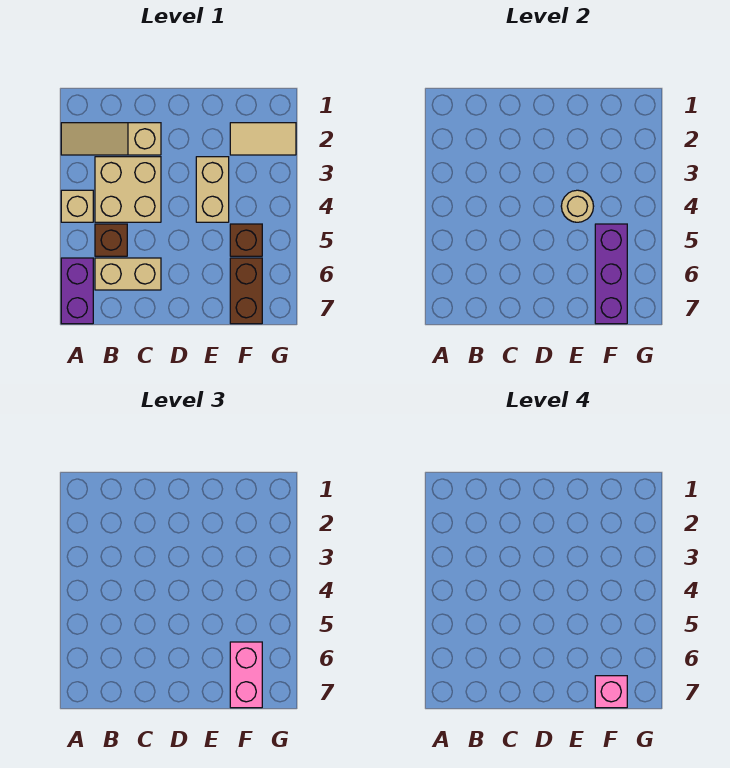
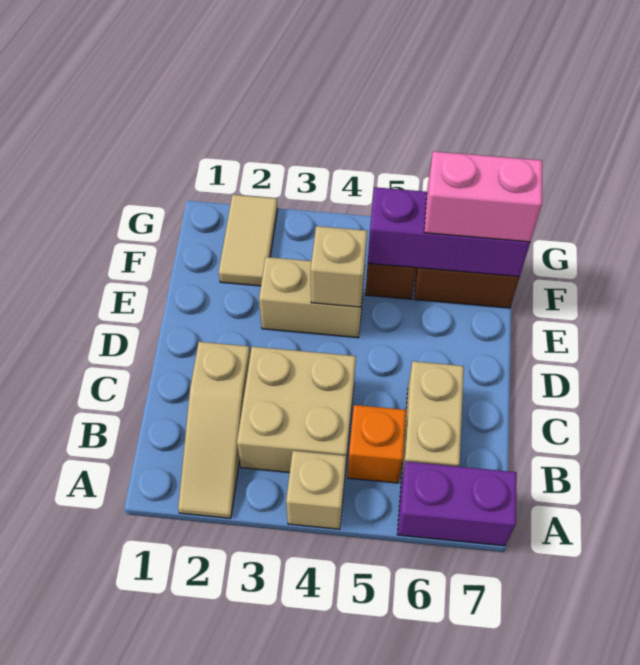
brown brick B5 level 1 -> orange brick B5 level 1
tan round brick E4 level 2 -> tan brick E4 level 2
pink brick F7 level 4 -> none

